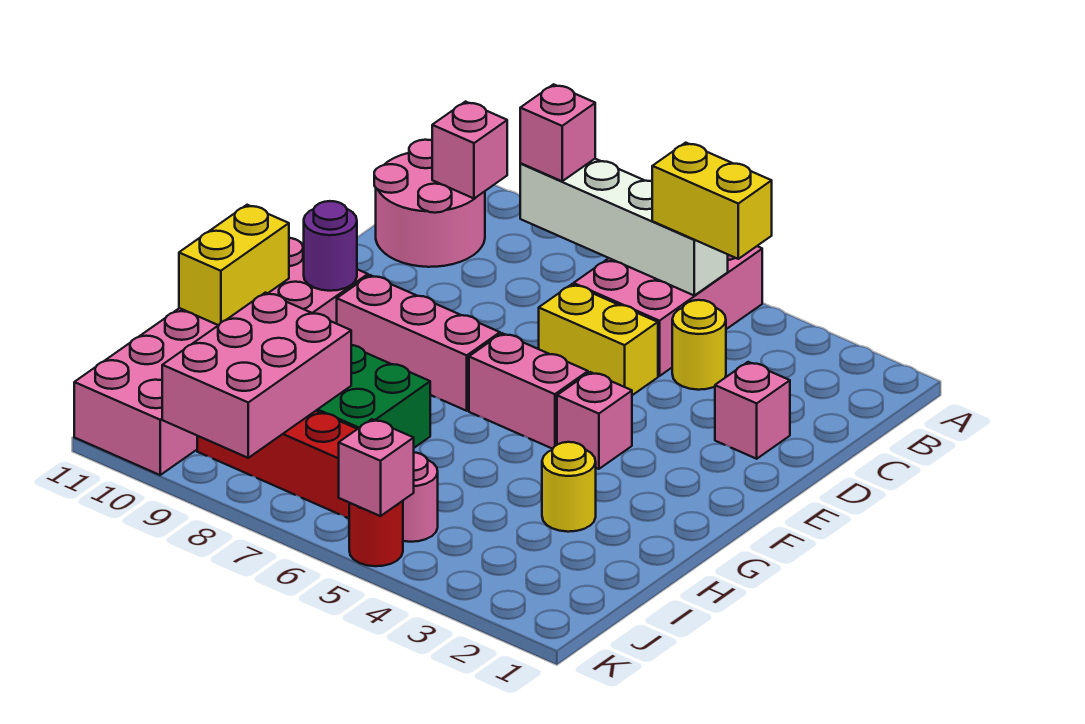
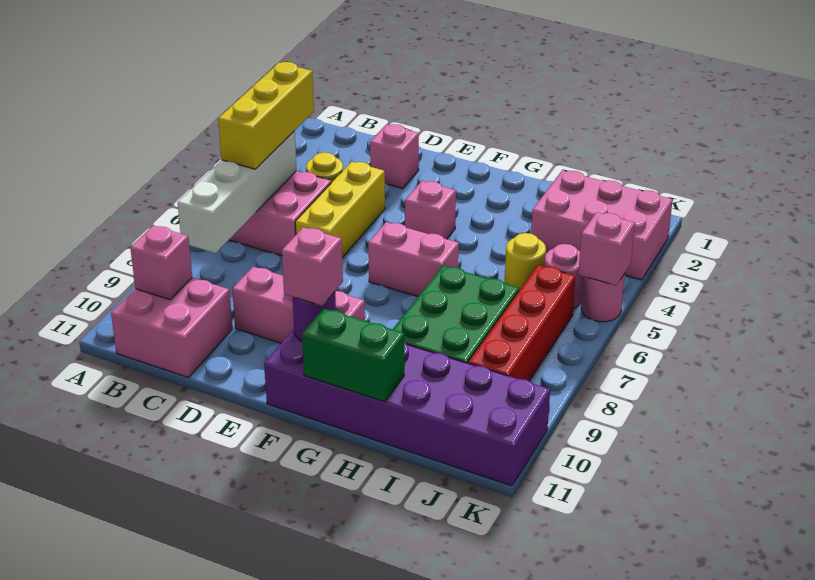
yellow brick B4:B5 level 3 -> yellow brick B4:B6 level 3
pink brick B8 level 3 -> pink brick F10 level 3
pink round brick B10:C11 level 1 -> pink brick B10:C11 level 1
yellow brick D5:D6 level 1 -> yellow brick D4:D6 level 1
pink brick F5:F6 level 1 -> pink brick F6:G6 level 1
pink brick F7:F9 level 1 -> pink brick D9:F9 level 1
pink brick F10:K11 level 1 -> purple brick F10:K11 level 1
yellow brick G11:H11 level 2 -> green brick G11:H11 level 2
yellow round brick H3 level 1 -> yellow round brick I5 level 1
pink brick I8:K9 level 2 -> pink brick I2:K3 level 1
red round brick K5 level 1 -> pink round brick K5 level 1

